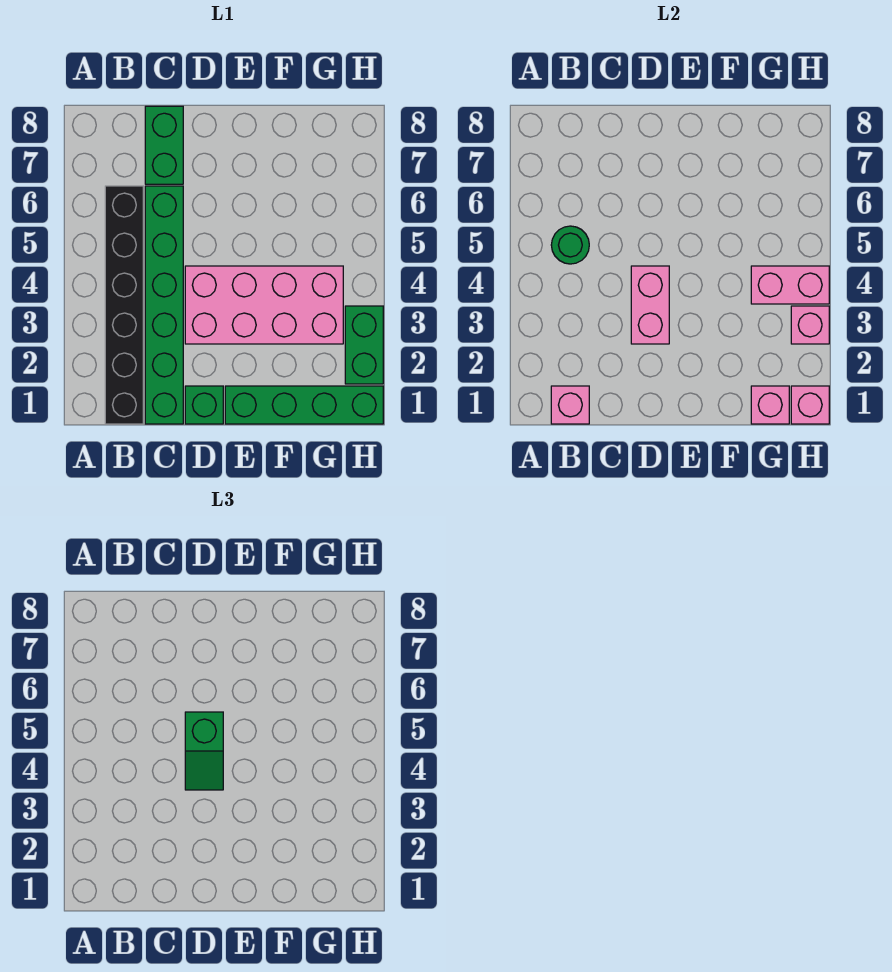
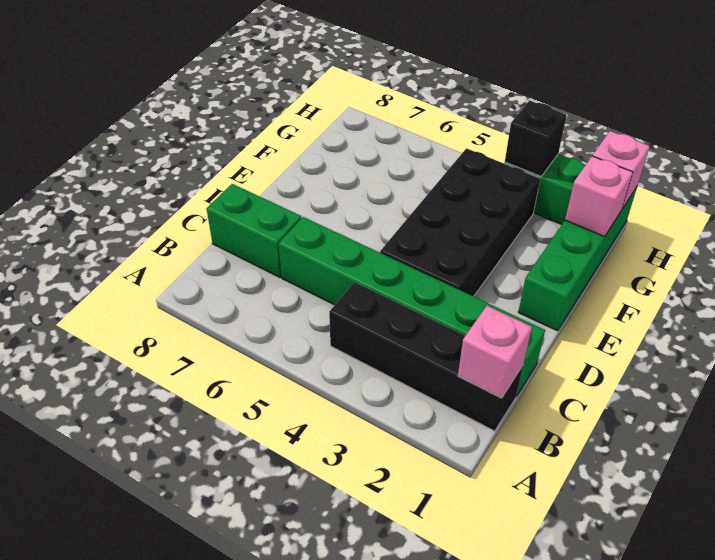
black brick B1:B6 level 1 -> black brick B1:B4 level 1
green round brick B5 level 2 -> none
green brick D1 level 1 -> none
pink brick D3:G4 level 1 -> black brick D3:G4 level 1
pink brick D3:D4 level 2 -> none
green slope D4:D5 level 3 top 5 -> none
pink brick G4:H4 level 2 -> none
pink brick H3 level 2 -> black brick H3 level 2

